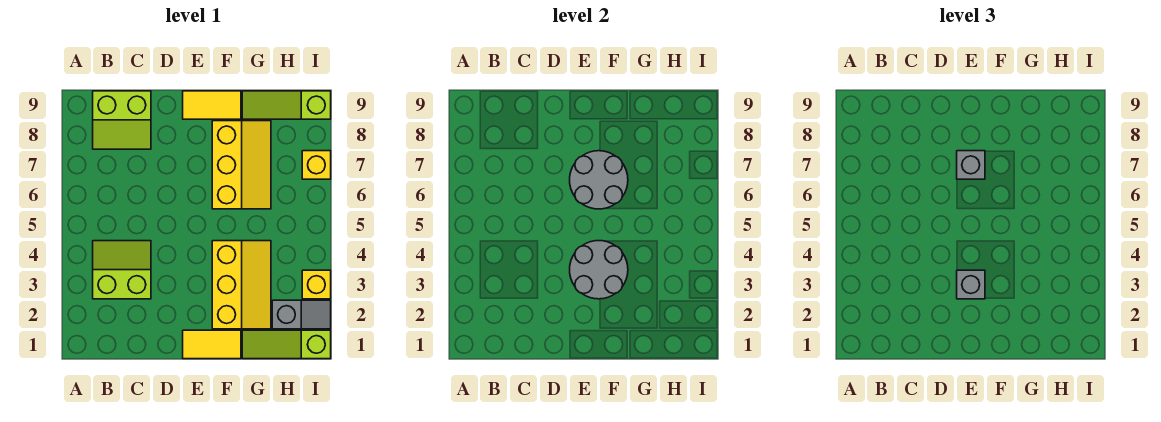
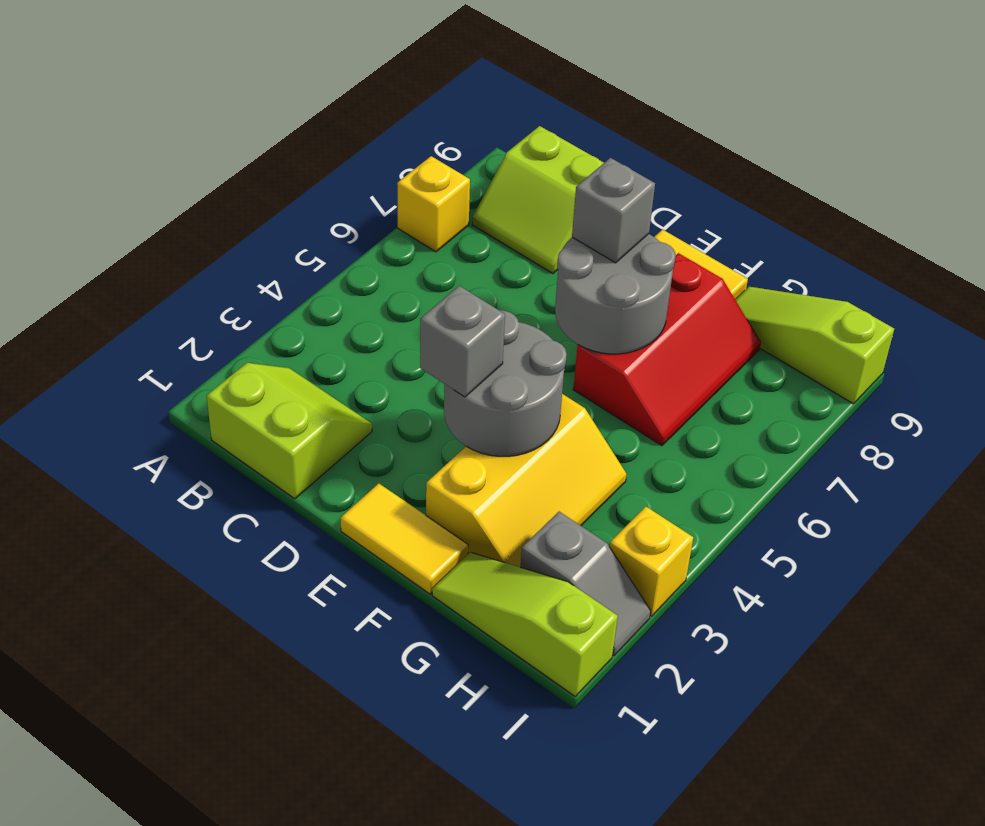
lime slope B3:C4 level 1 top 3 -> lime slope B1:C2 level 1 top 1
yellow slope F6:G8 level 1 top F -> red slope F6:G8 level 1 top F
yellow brick I7 level 1 -> yellow brick A7 level 1

